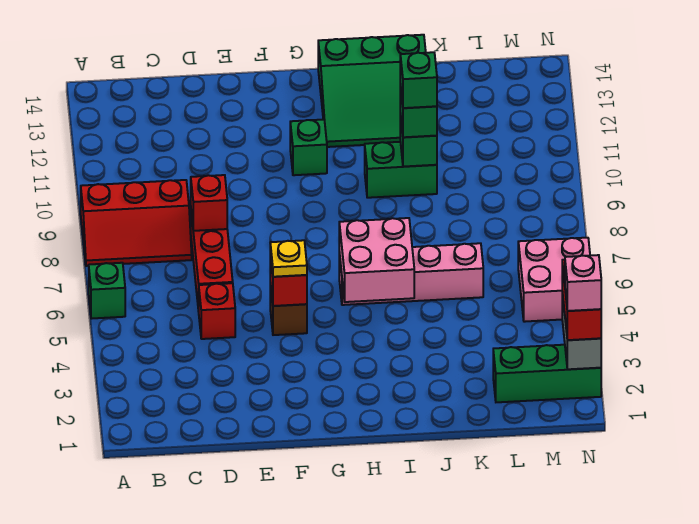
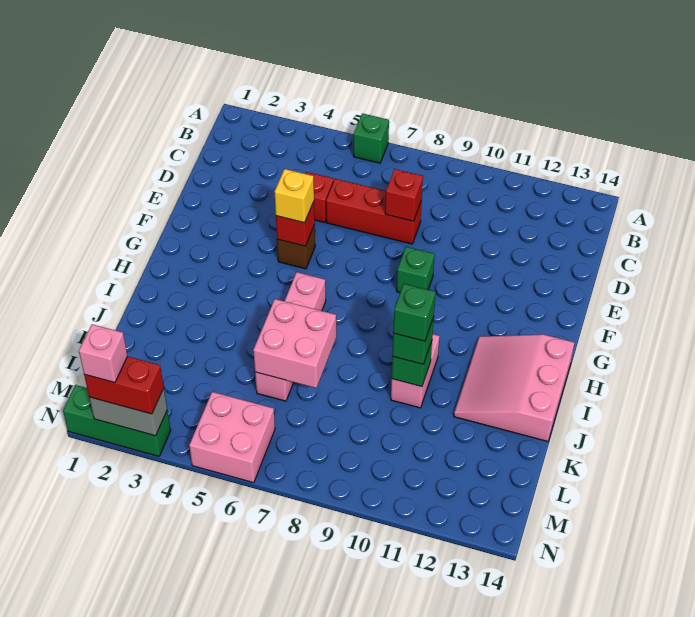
red slope A8:C9 level 1 top 9 -> none
yellow plate F5 level 3 -> yellow brick F5 level 3
green brick G11 level 1 -> green brick F9 level 1
pink brick H5:I6 level 2 -> pink brick J6:K7 level 2
green slope H12:J14 level 1 top 14 -> pink slope H12:J14 level 1 top 14
green brick I10:J10 level 1 -> pink brick I10:J10 level 1
green brick L2:N2 level 1 -> green brick N1:N3 level 1

